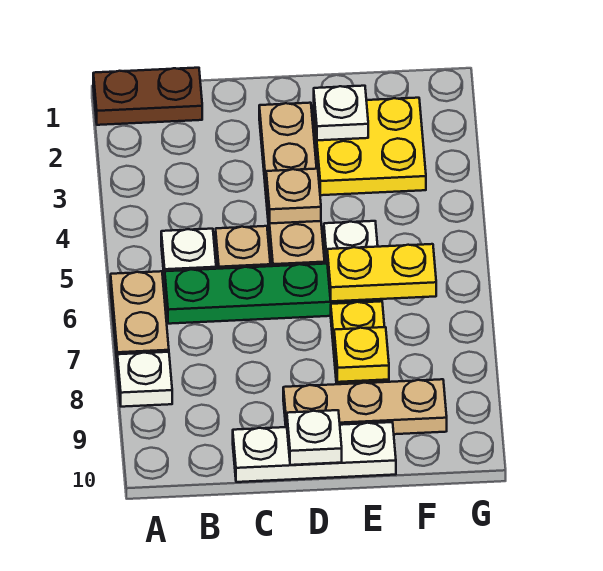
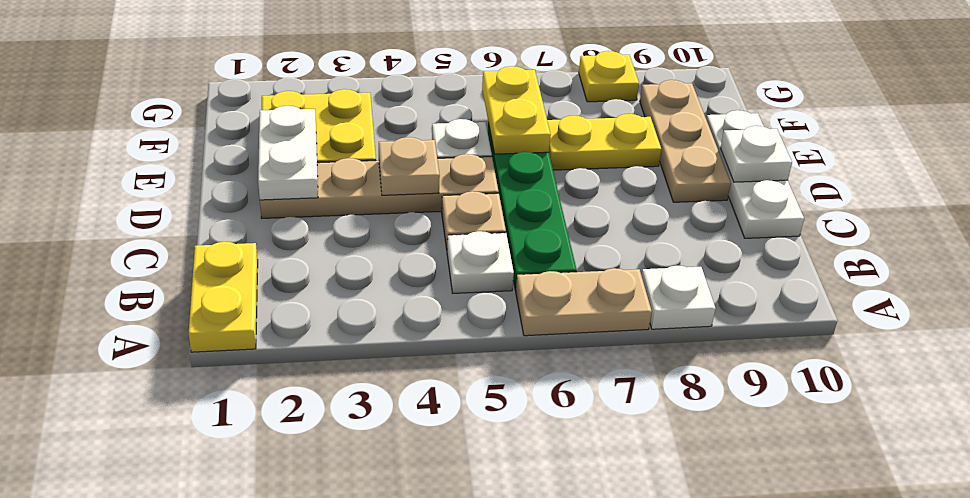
brown plate A1:B1 level 1 -> yellow plate A1:B1 level 1
white plate E2 level 2 -> white plate D2:E2 level 2
yellow plate E8 level 2 -> yellow plate G8 level 1

